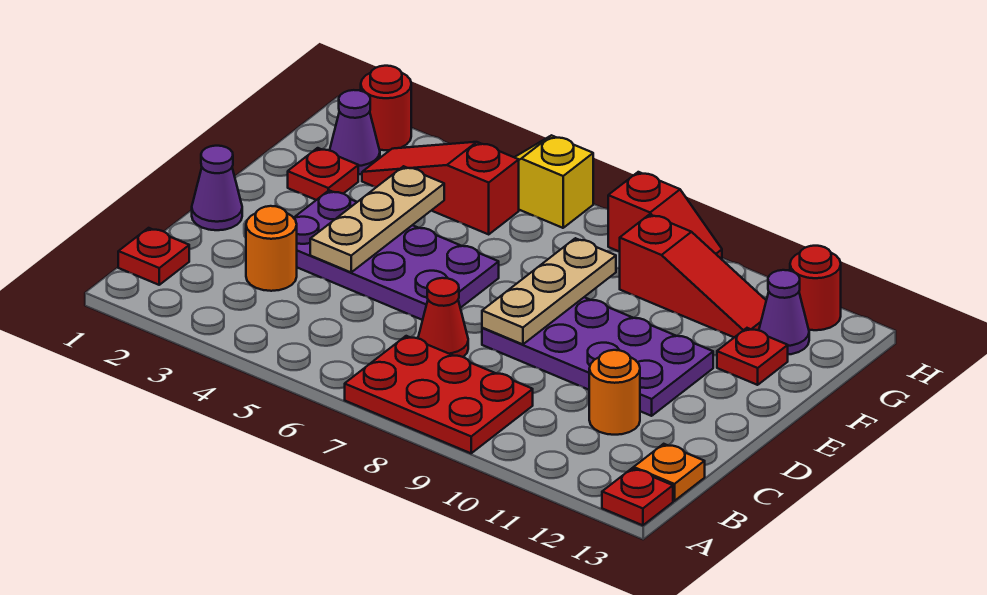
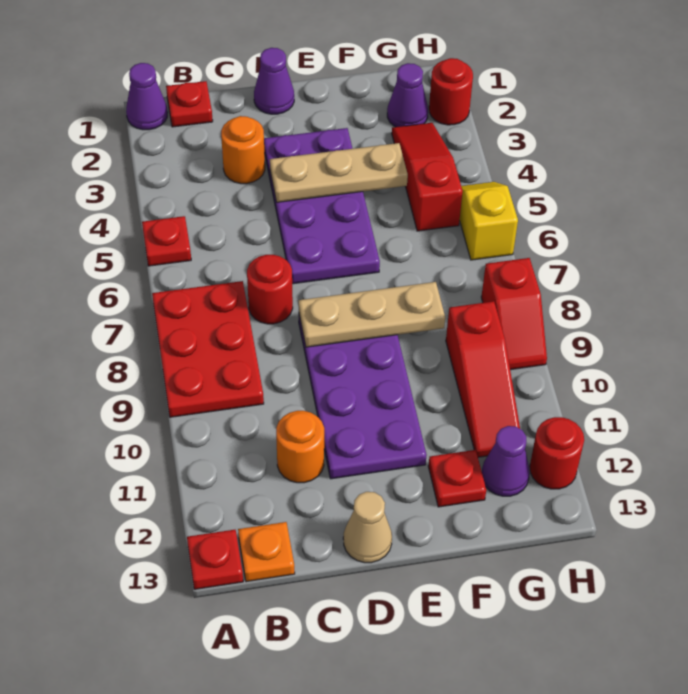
none -> purple cone A1 level 1
red cone C7 level 1 -> red round brick C7 level 1
none -> tan cone D13 level 1
red plate F2 level 1 -> red plate A5 level 1

